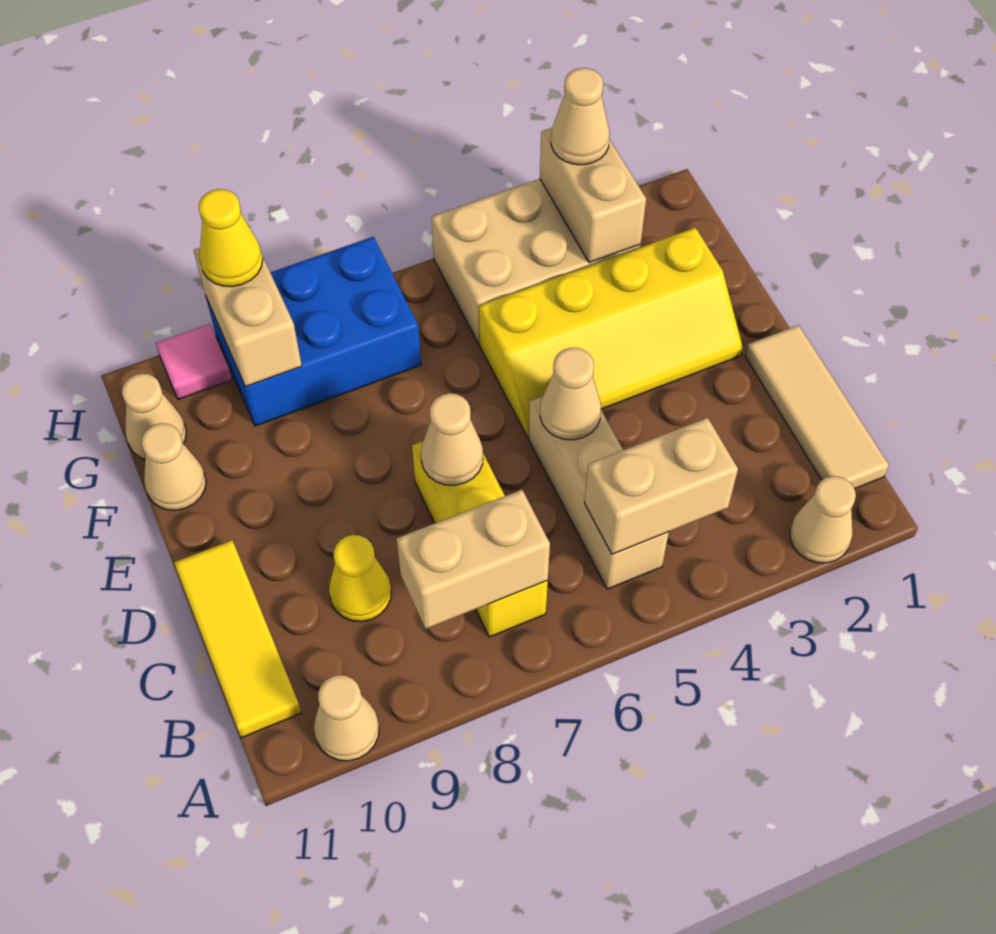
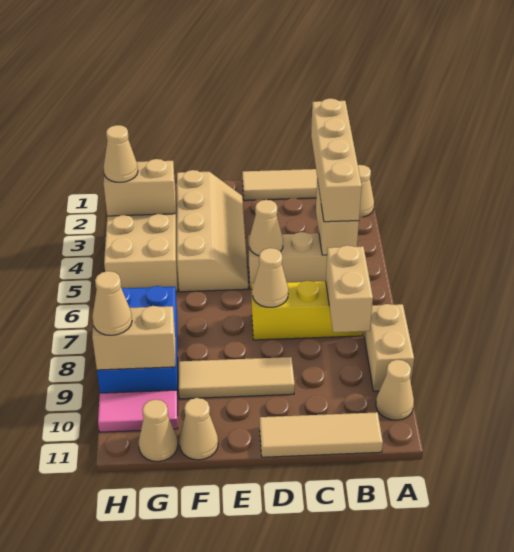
none -> tan brick A8:A9 level 1
none -> tan brick B2:B5 level 3
yellow tile B11:D11 level 1 -> tan tile B11:D11 level 1
yellow cone C9 level 1 -> none
none -> tan tile D9:F9 level 1
yellow slope E2:F5 level 1 top F -> tan slope E2:F5 level 1 top F
yellow cone H9 level 3 -> tan cone H9 level 3
pink tile H10 level 1 -> pink tile G10:H10 level 1

